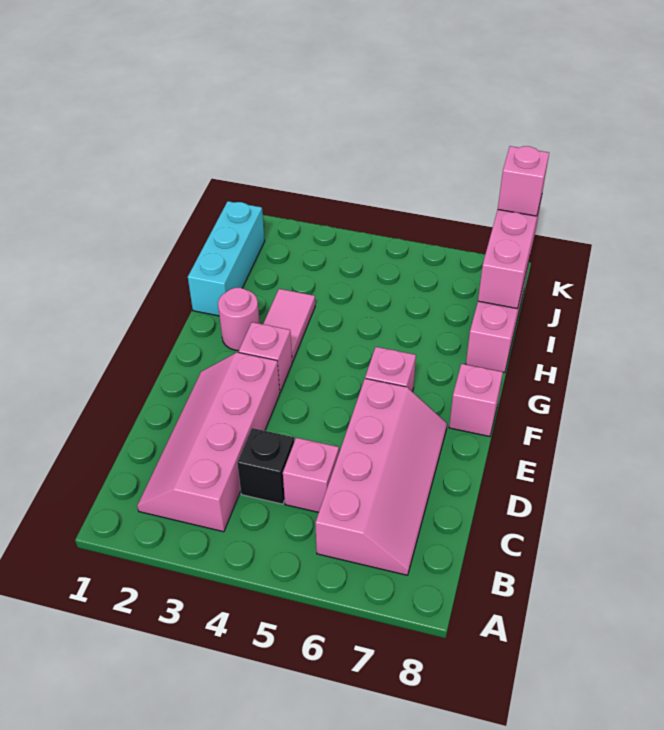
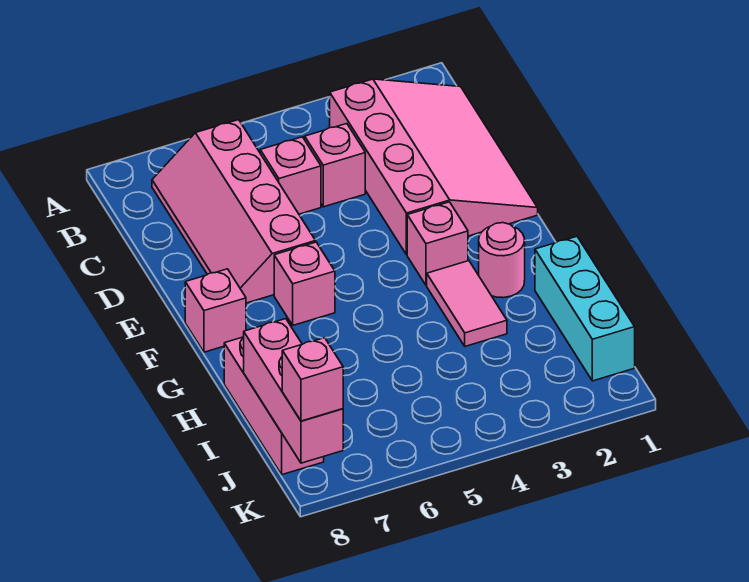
pink slope B2:E3 level 1 top 3 -> pink slope B1:E3 level 1 top 3
black brick C4 level 1 -> pink brick C4 level 1

